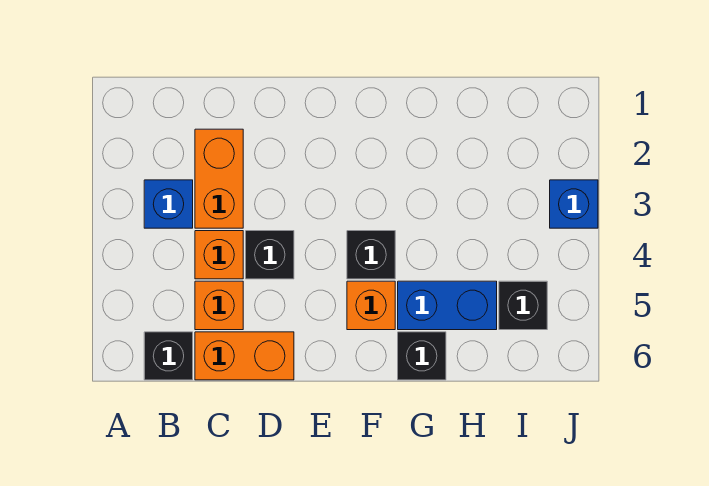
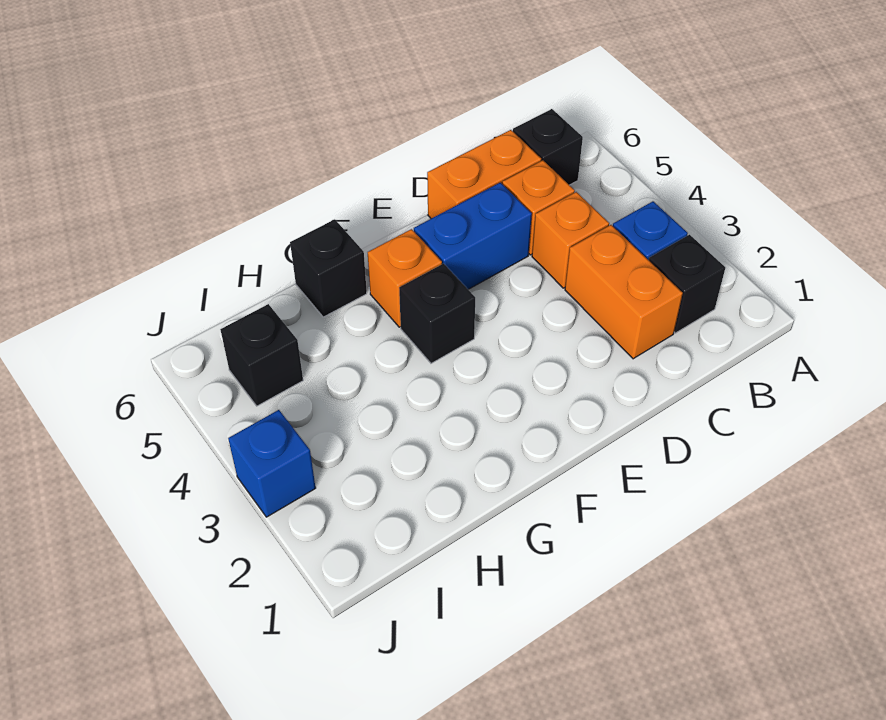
black brick D4 level 1 -> black brick B2 level 1
blue brick G5:H5 level 1 -> blue brick D5:E5 level 1

